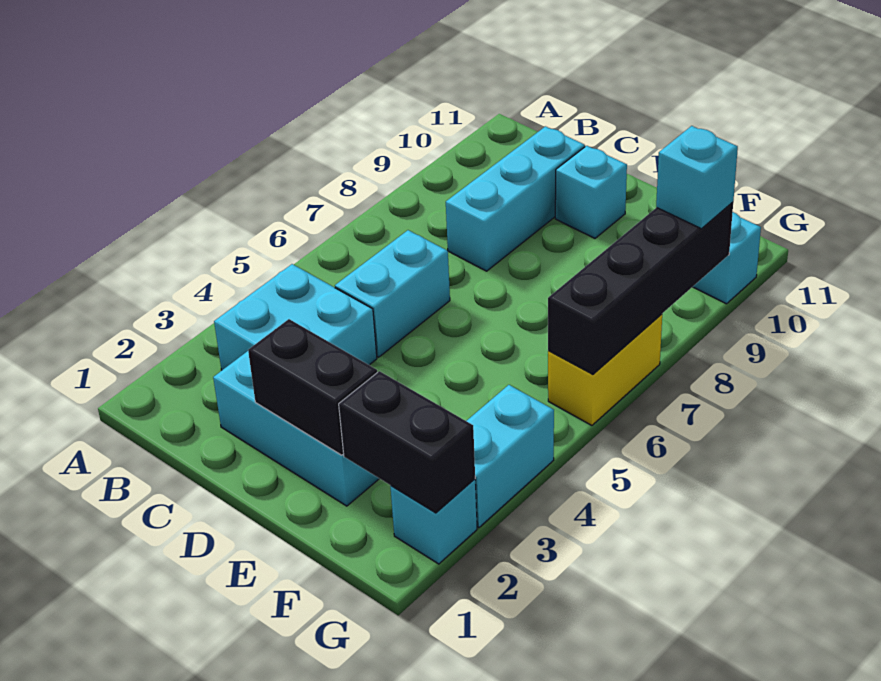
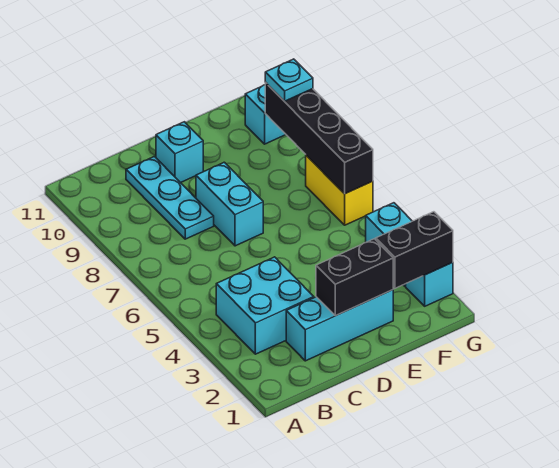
cyan brick C5:C6 level 1 -> cyan brick D7:D8 level 1
cyan brick C8:C10 level 1 -> cyan plate C8:C10 level 1
cyan brick G9 level 3 -> cyan plate G9 level 3

